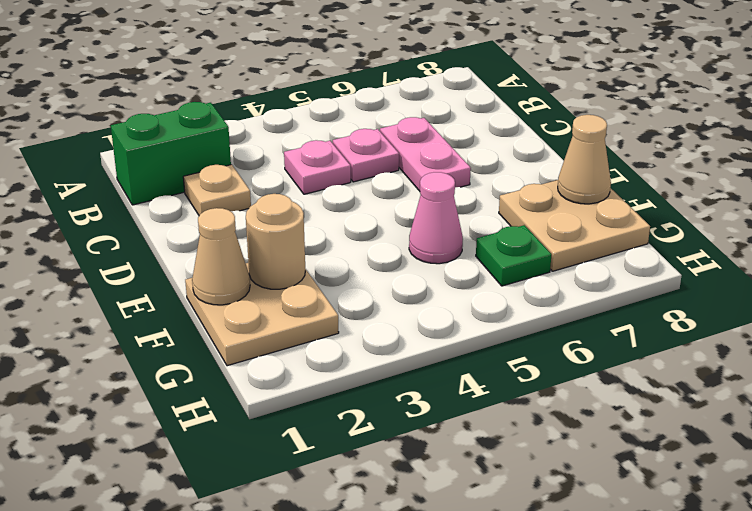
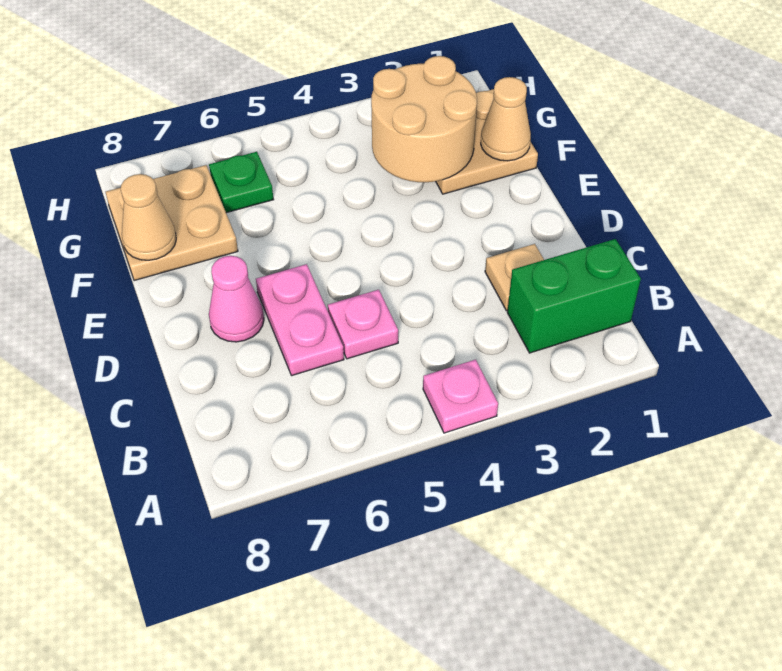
pink plate C4 level 1 -> pink plate A4 level 1
tan round brick F2 level 2 -> tan round brick F2:G3 level 2
pink cone F5 level 1 -> pink cone D7 level 1

